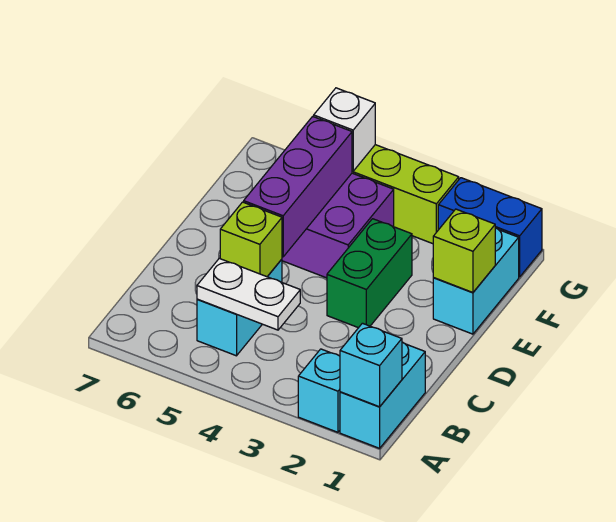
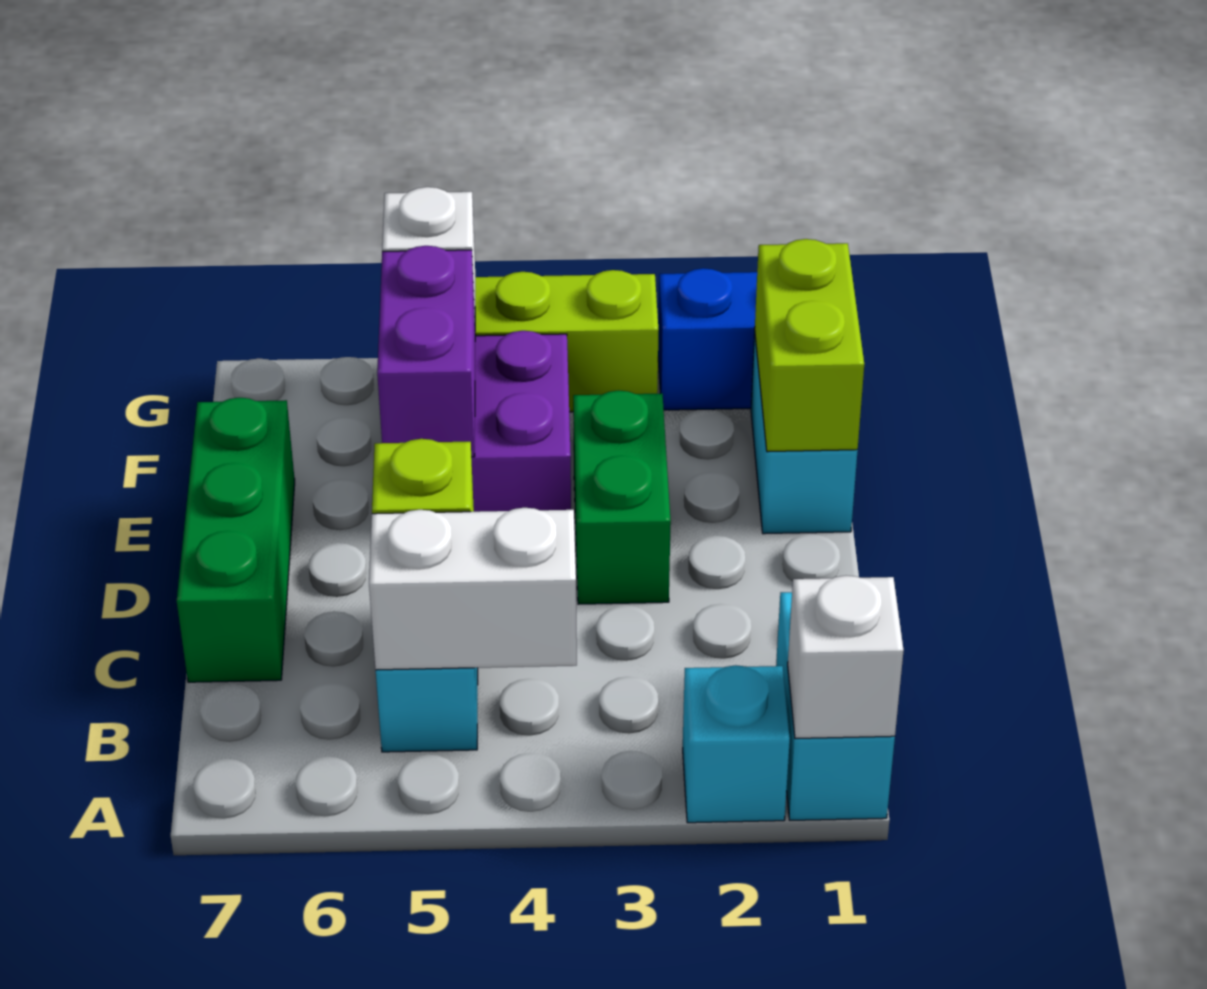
cyan brick A1 level 2 -> white brick A1 level 2
white plate B4:B5 level 2 -> white brick B4:B5 level 2
none -> green brick C7:E7 level 1
purple brick D5:F5 level 2 -> purple brick E5:F5 level 2
lime brick E1 level 2 -> lime brick E1:F1 level 2

